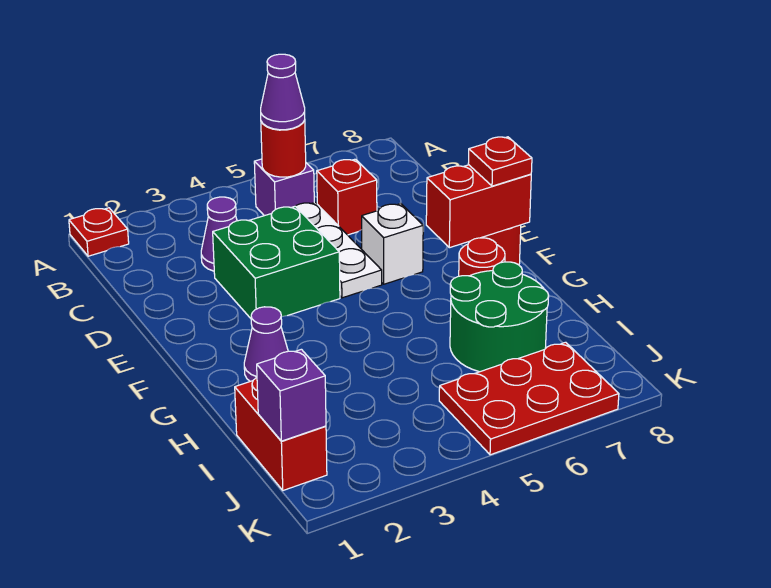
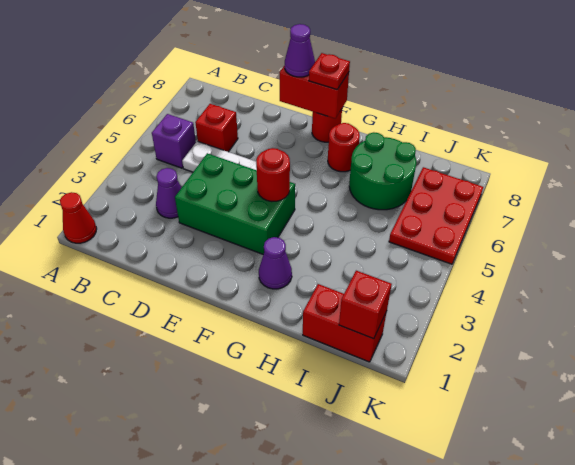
red plate A1 level 1 -> red cone A1 level 1
red round brick B5 level 2 -> red round brick F4 level 2
purple cone B5 level 3 -> purple cone E8 level 3
green brick D3:E4 level 1 -> green brick D3:F4 level 1
white brick E6 level 1 -> none
red brick F7:F8 level 2 -> red brick E8:F8 level 2
purple brick J1 level 2 -> red brick J1 level 2

